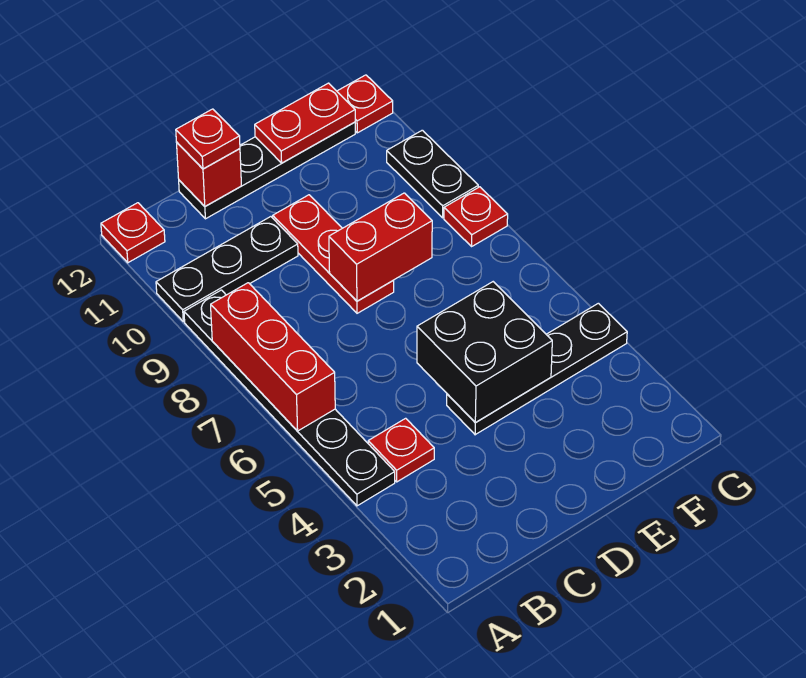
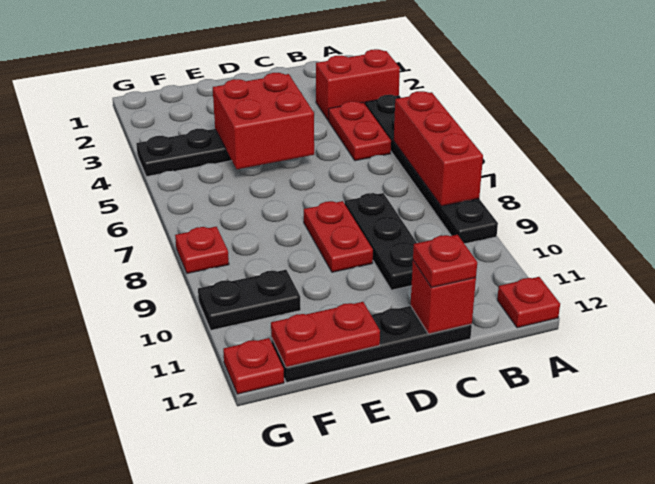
black plate A10:C10 level 1 -> black plate C8:C10 level 1
red plate B4 level 1 -> red plate B4:B5 level 1
black brick D4:E5 level 2 -> red brick D4:E5 level 2
red plate D8:D10 level 1 -> red plate D8:D9 level 1
red brick D8:E8 level 2 -> red brick A3:B3 level 1
black plate G9:G10 level 1 -> black plate F10:G10 level 1

